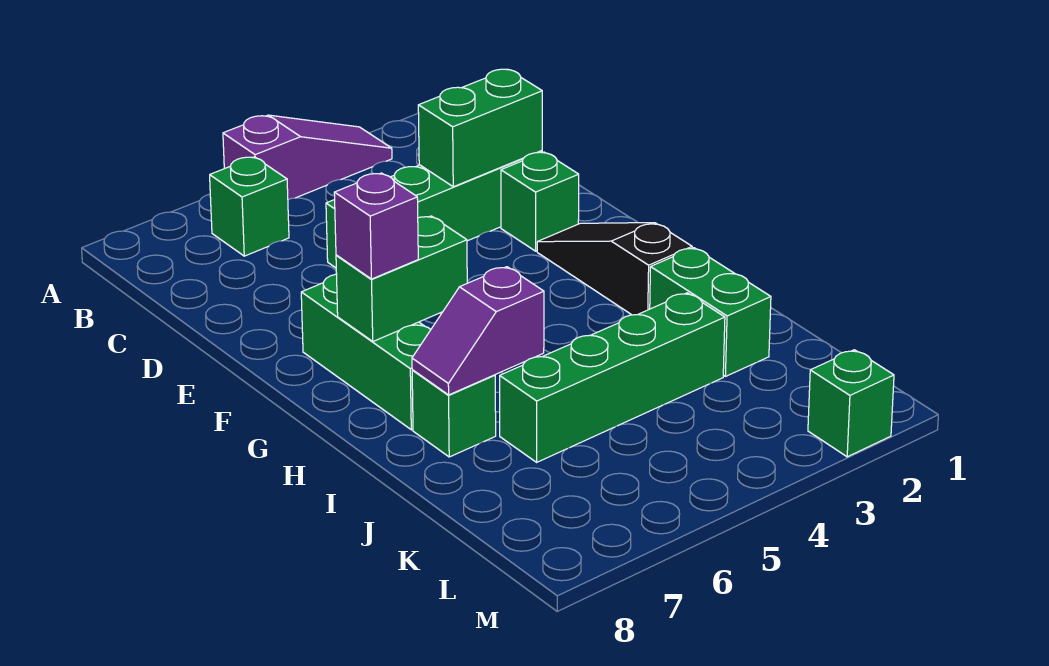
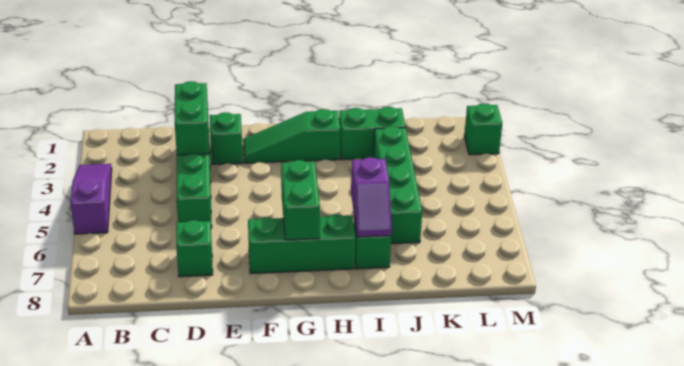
green brick B6 level 1 -> green brick D7 level 1
black slope F2:H2 level 1 top H -> green slope F2:H2 level 1 top H
purple brick G7 level 3 -> none

